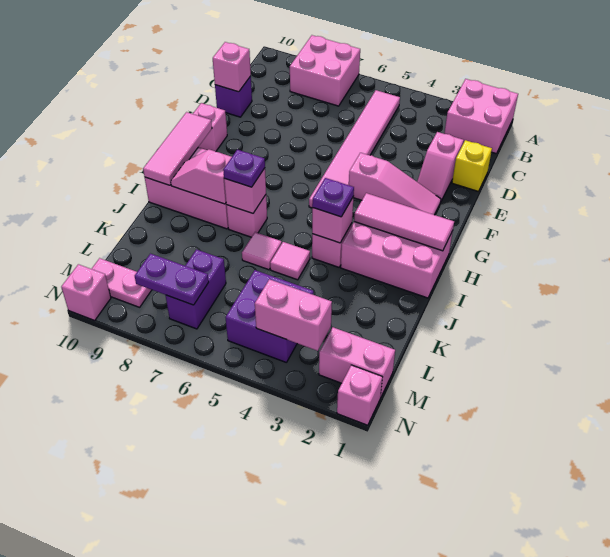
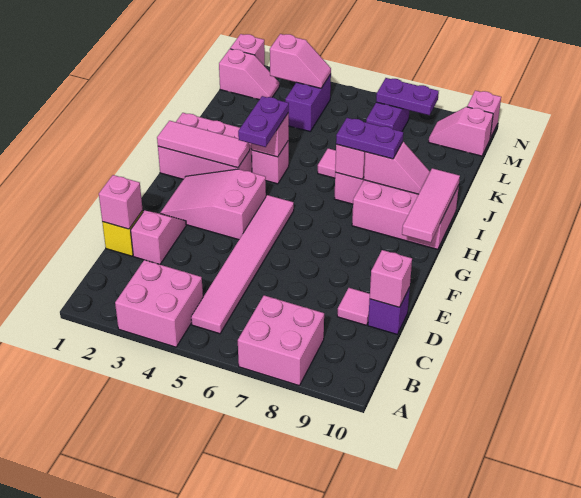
pink brick A1:B2 level 1 -> pink brick A3:B4 level 1
pink slope F2:F4 level 1 top 4 -> pink slope F2:G4 level 1 top 4
pink brick F10 level 1 -> pink brick D1 level 2
purple plate I4 level 3 -> purple plate H4:I4 level 3
purple plate I7 level 3 -> purple plate I7:I8 level 3
pink tile J5 level 1 -> pink tile D9 level 1
purple brick L4:M5 level 1 -> purple brick L4:M4 level 1
pink brick M1:M2 level 1 -> pink slope M1:M2 level 1 top 1
pink brick M3:M4 level 2 -> pink slope M3:M4 level 2 top 3
pink plate M9:M10 level 1 -> pink slope M9:M10 level 1 top 10

